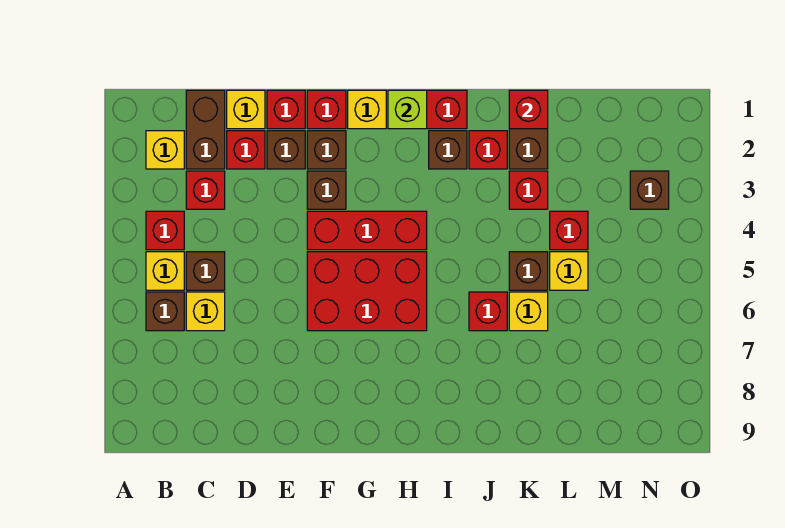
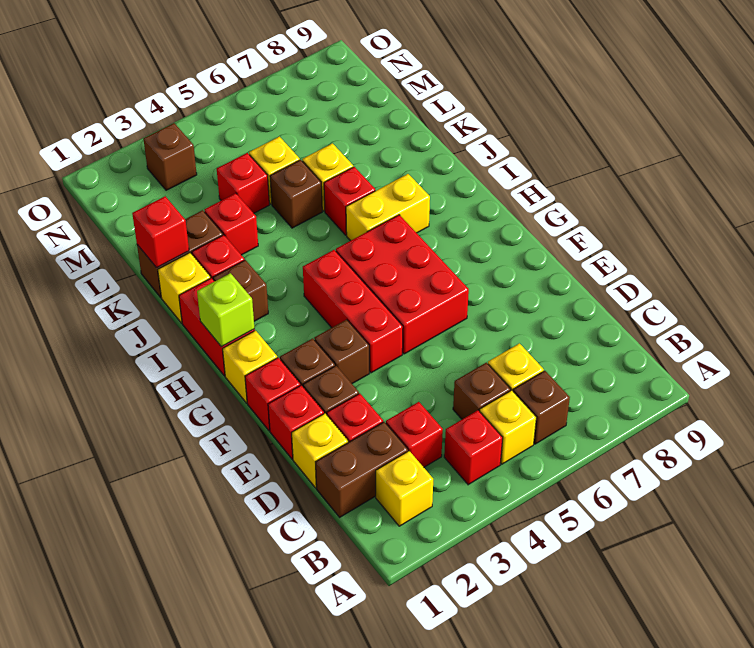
none -> yellow brick I6:I7 level 1
none -> yellow brick J1 level 1

